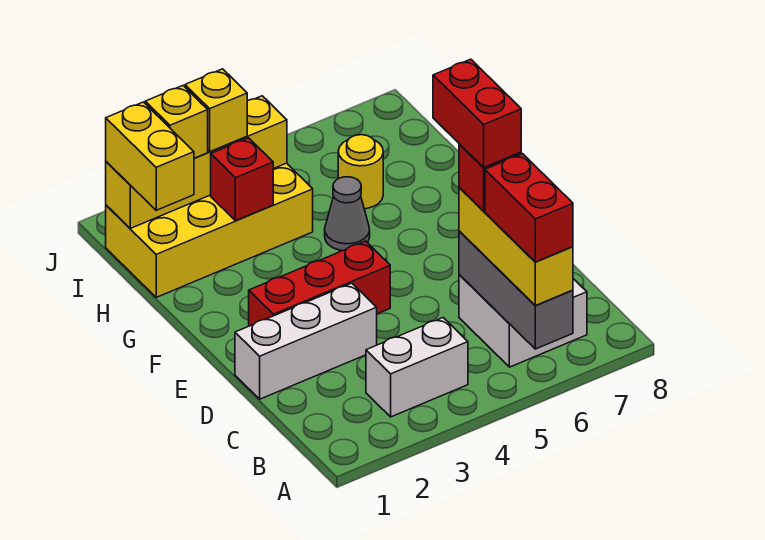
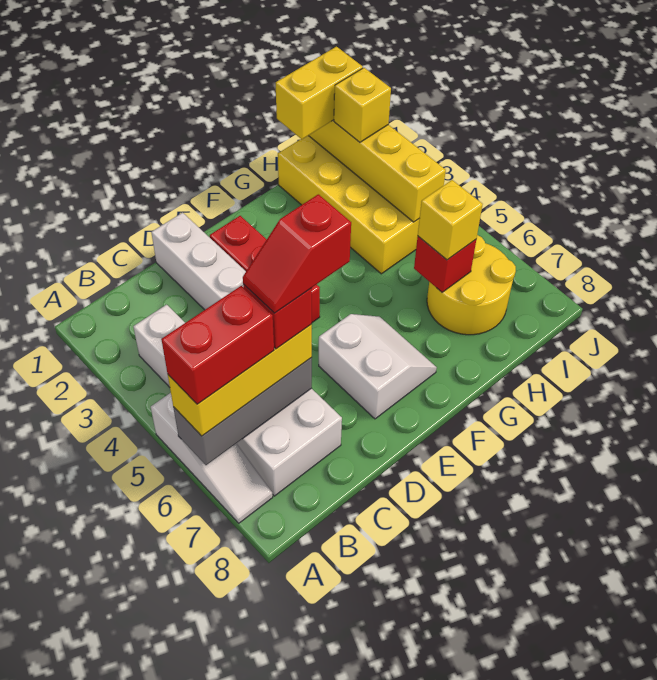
none -> white slope A5:A7 level 1 top 5
red brick C6:D6 level 5 -> red slope C6:D6 level 5 top D
none -> white slope E6:F7 level 1 top E
grey cone G5 level 1 -> none
red brick H3 level 2 -> red brick H6 level 2
yellow round brick H6 level 1 -> yellow round brick H6:I7 level 1
yellow brick I3 level 3 -> yellow brick H6 level 3

